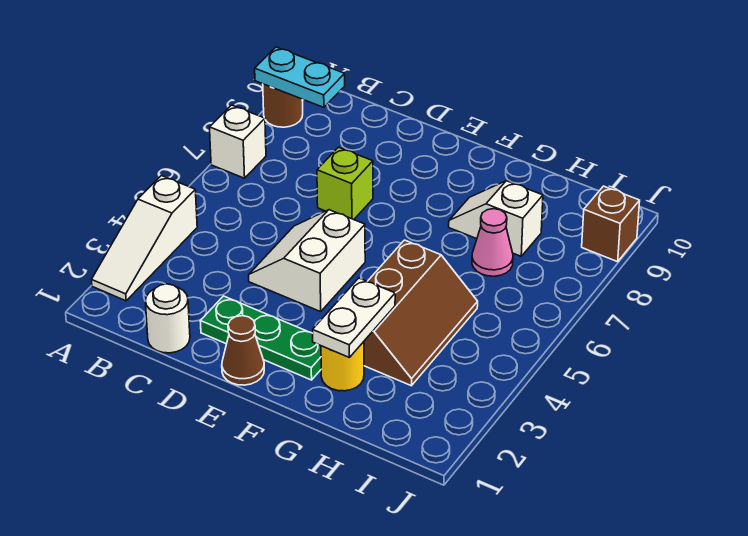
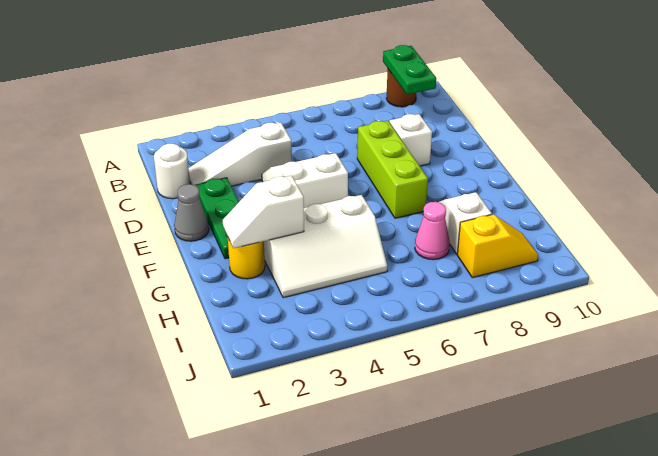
white slope A2:A4 level 1 top 4 -> white slope C2:C4 level 1 top 4
white brick A7 level 1 -> white brick D8 level 1
cyan plate A9:B9 level 2 -> green plate A9:B9 level 2
lime brick D7 level 1 -> lime brick D7:F7 level 1
brown cone E1 level 1 -> grey cone E1 level 1
white plate G2:G3 level 2 -> white slope G2:G3 level 2 top 3
brown slope G3:H5 level 1 top G -> white slope G3:H5 level 1 top G
none -> yellow slope I8:I9 level 1 top 8
brown brick J9 level 1 -> none

